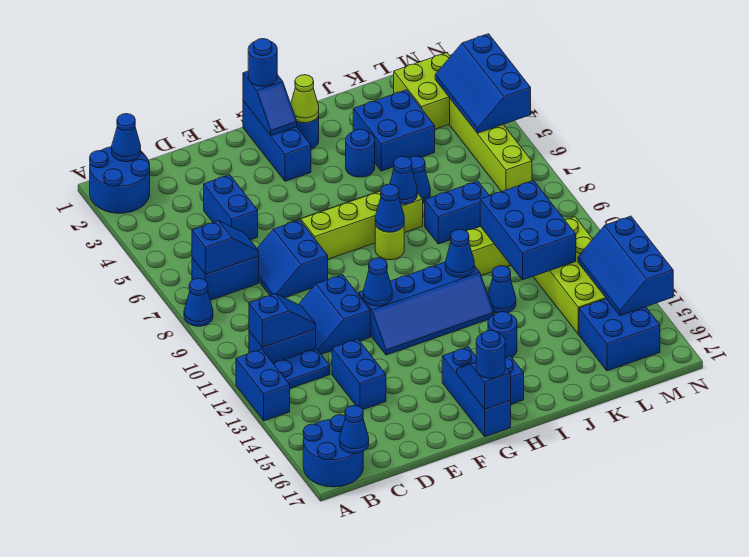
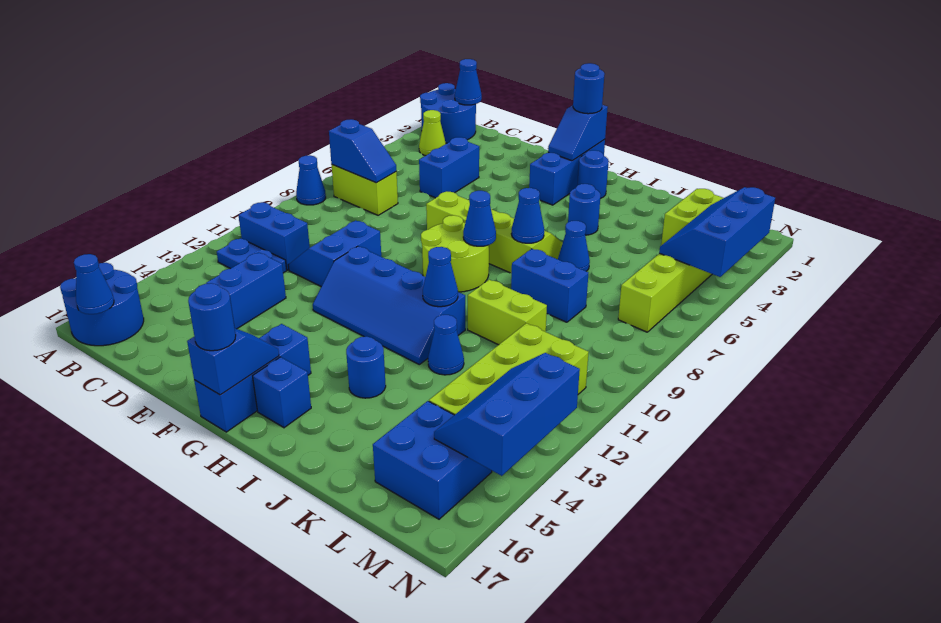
blue brick A12:A13 level 1 -> none
blue brick B7:C7 level 1 -> lime brick B7:C7 level 1
blue slope B11:C11 level 2 top B -> none
blue slope D7:E8 level 1 top E -> none
blue cone F11 level 2 -> none
lime cone H2 level 2 -> lime cone B3 level 1
lime round brick H8 level 1 -> lime round brick G8:H9 level 1
blue brick J3:K4 level 1 -> none
blue brick K10:L12 level 2 -> none

